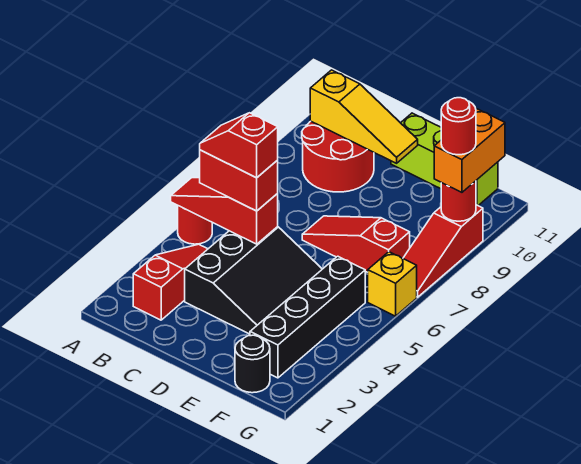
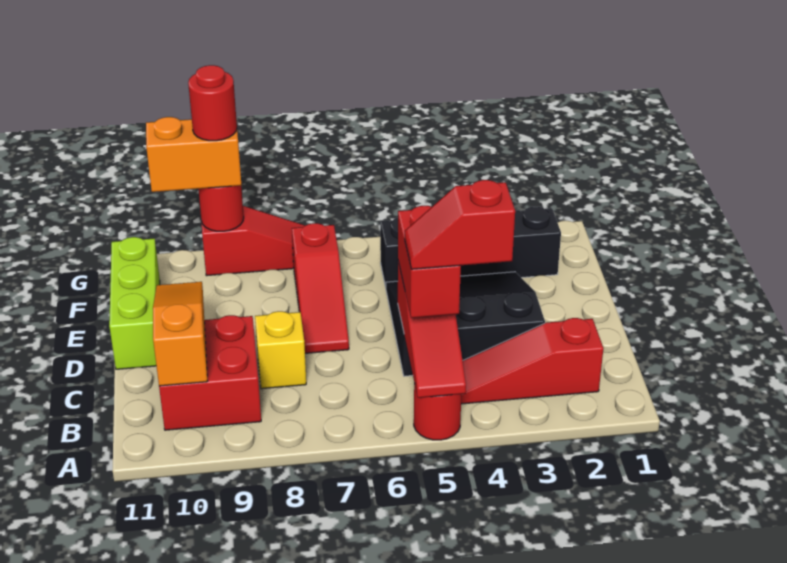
red slope B5:C5 level 4 top C -> red slope B4:B5 level 4 top 4
red round brick B9:C10 level 1 -> red brick B9:C10 level 1
yellow slope B10:D10 level 2 top B -> orange slope B10:D10 level 2 top B
black round brick F1 level 1 -> none
yellow brick G6 level 1 -> yellow brick C8 level 1

